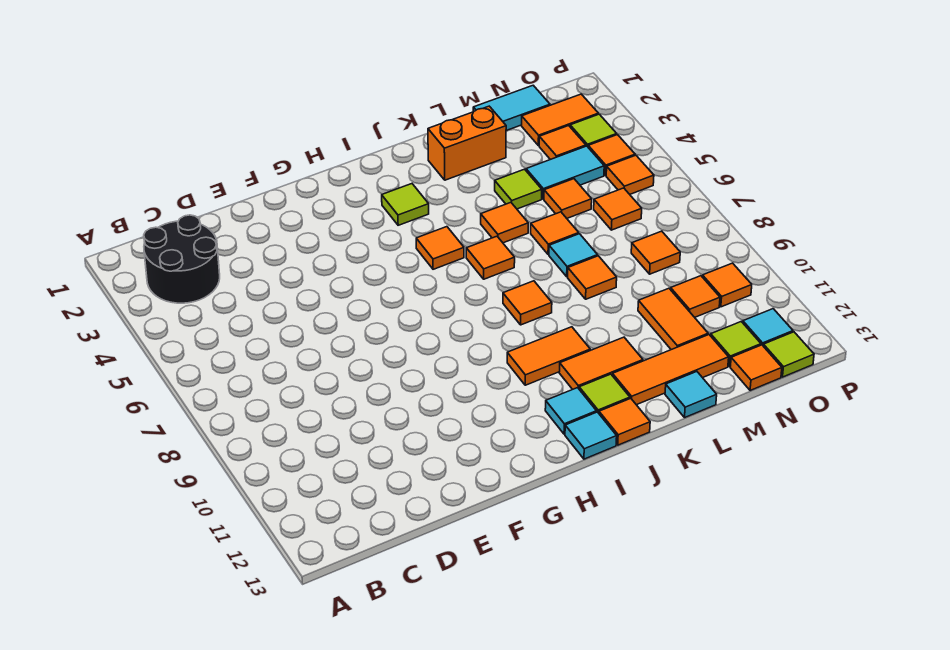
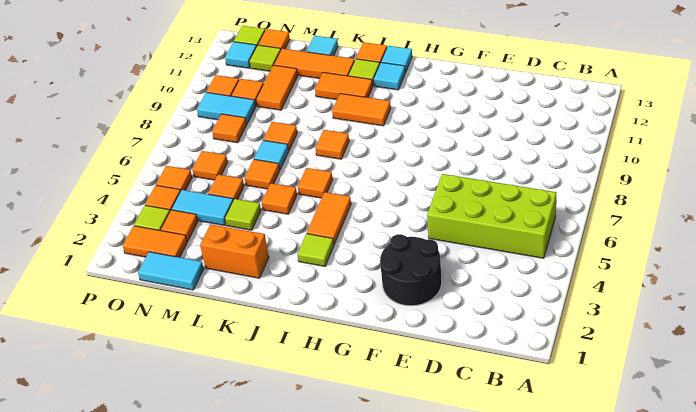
black round brick B2:C3 level 1 -> black round brick E2:F3 level 1
none -> lime brick B5:E6 level 1
orange tile I5 level 1 -> orange tile I4:I5 level 1
none -> cyan tile N9:O9 level 1

